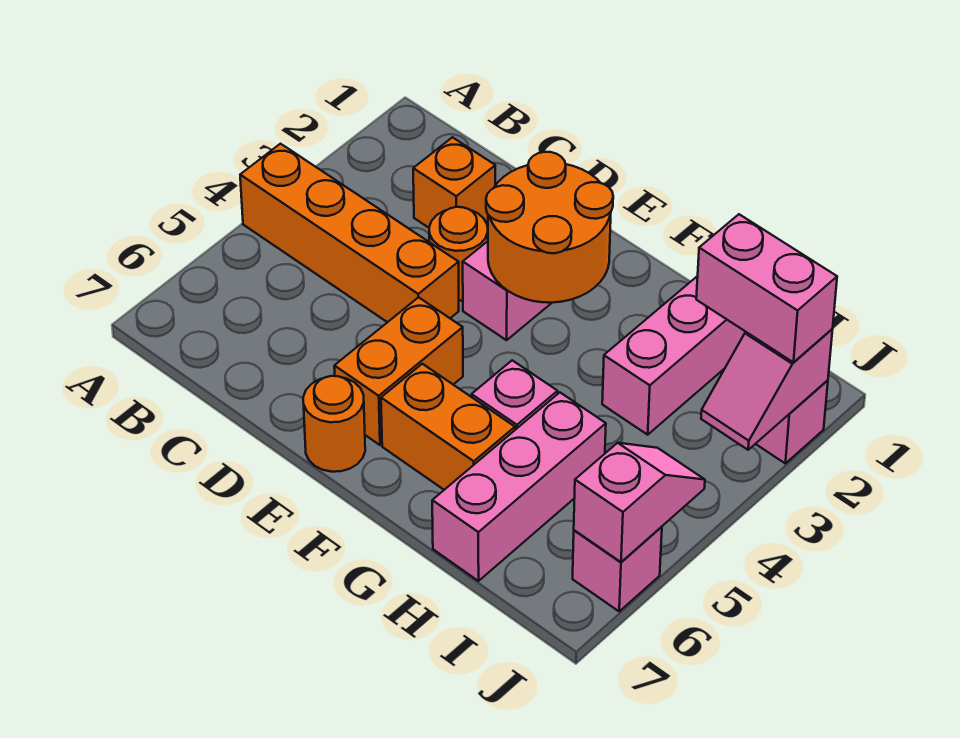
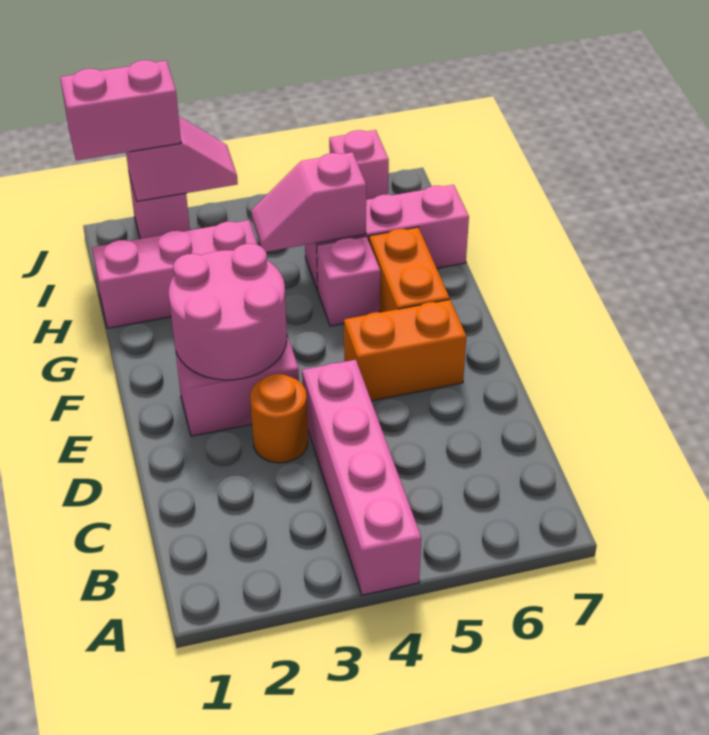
orange brick A4:D4 level 1 -> pink brick A4:D4 level 1
orange brick C2 level 1 -> none
orange round brick E2:F3 level 2 -> pink round brick E2:F3 level 2
orange round brick E7 level 1 -> none
pink brick I2:J2 level 3 -> pink brick J1:J2 level 3
pink slope J5:J6 level 2 top 6 -> pink slope H4:H5 level 2 top 5

